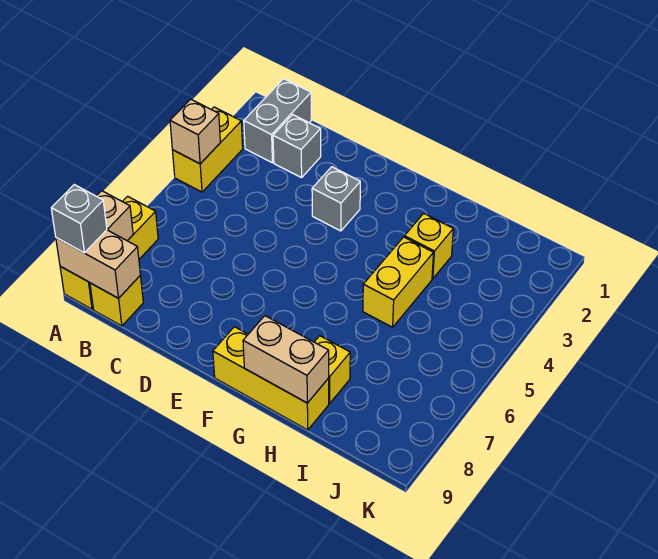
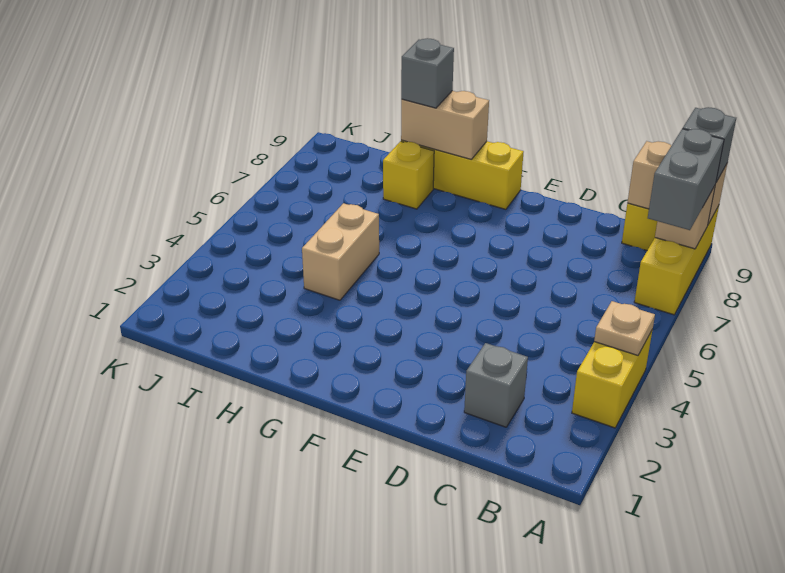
tan brick A4 level 2 -> tan plate A4 level 2
grey brick B1:B2 level 1 -> grey brick A7:A8 level 3
grey brick E3 level 1 -> grey brick H9 level 3
yellow brick H3 level 1 -> none
yellow brick H4:H5 level 1 -> tan brick H4:H5 level 1

